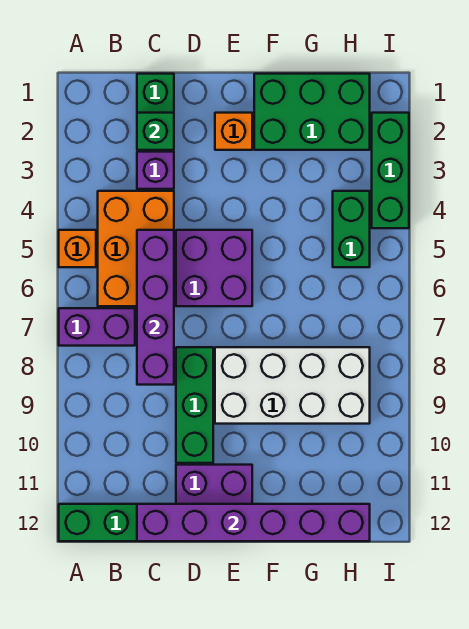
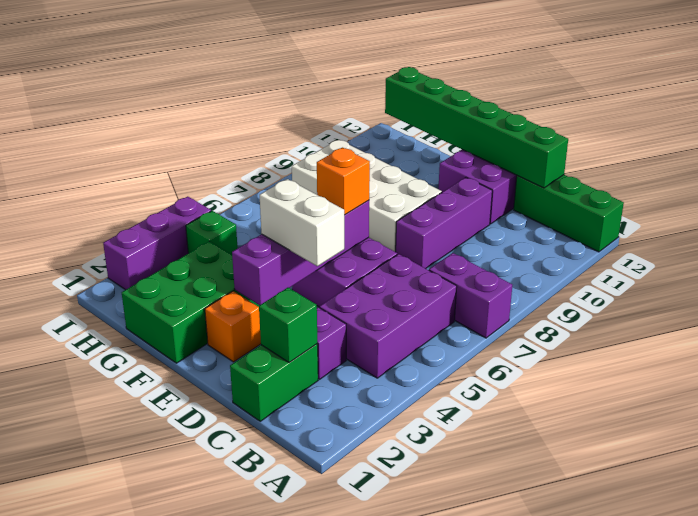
orange brick A5 level 1 -> orange brick E6 level 3
orange brick B4:C6 level 1 -> purple brick B4:C6 level 1
purple brick C5:C8 level 2 -> purple brick E3:E6 level 2
purple brick C12:H12 level 2 -> green brick C12:H12 level 2
none -> white brick D4:E4 level 3
green brick D8:D10 level 1 -> purple brick D8:D10 level 1
green brick F1:H2 level 1 -> green brick F1:G3 level 1
green brick H4:H5 level 1 -> green brick H4 level 1
green brick I2:I4 level 1 -> purple brick I2:I4 level 1

